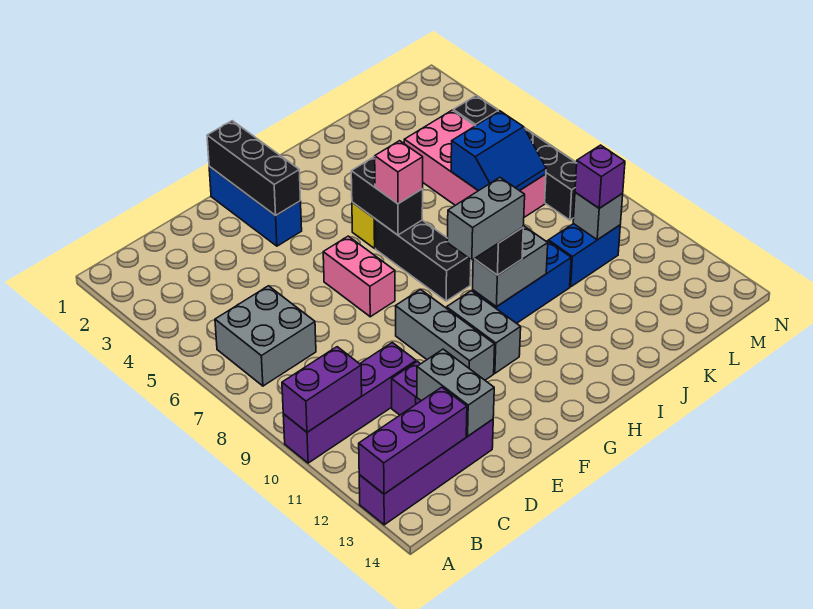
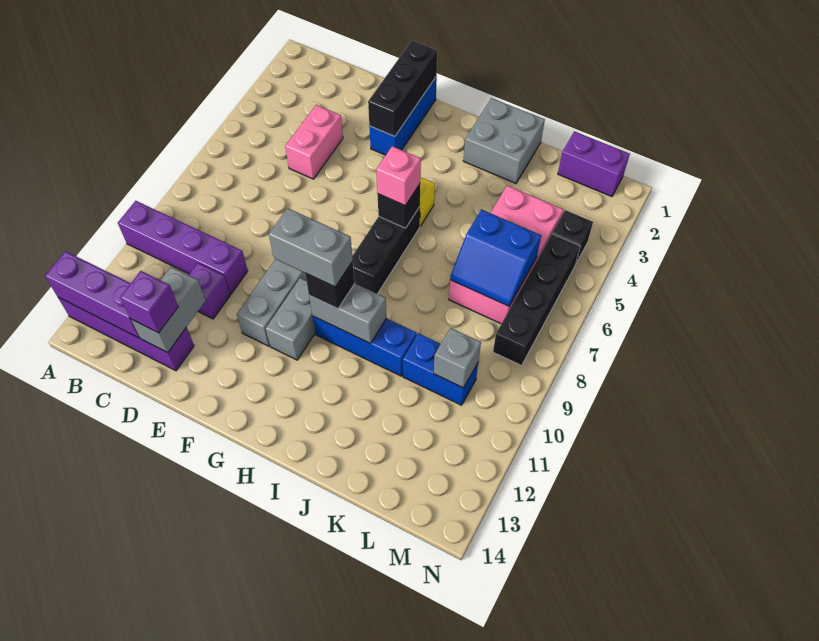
purple brick A10:B10 level 2 -> purple brick L1:M1 level 1
grey brick B6:C7 level 1 -> grey brick I1:J2 level 1
pink brick F6:F7 level 1 -> pink brick D4:D5 level 1
black brick H5:H6 level 2 -> black brick H6 level 2
purple brick L10 level 3 -> purple brick D13 level 3

